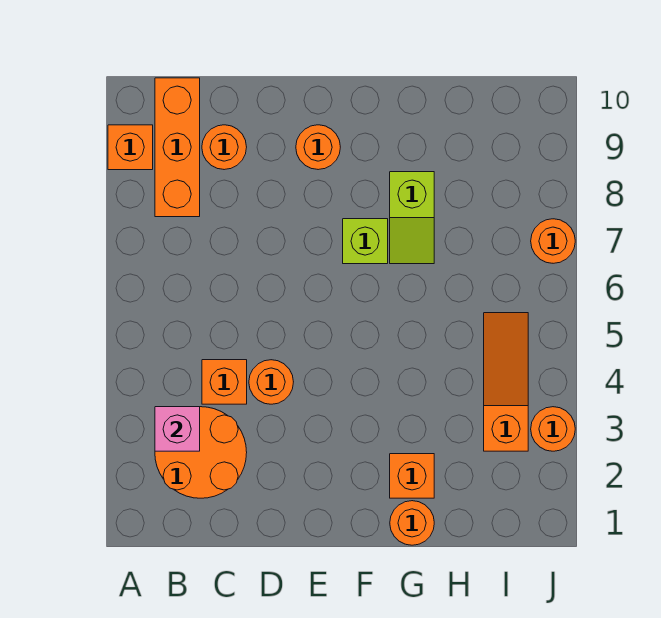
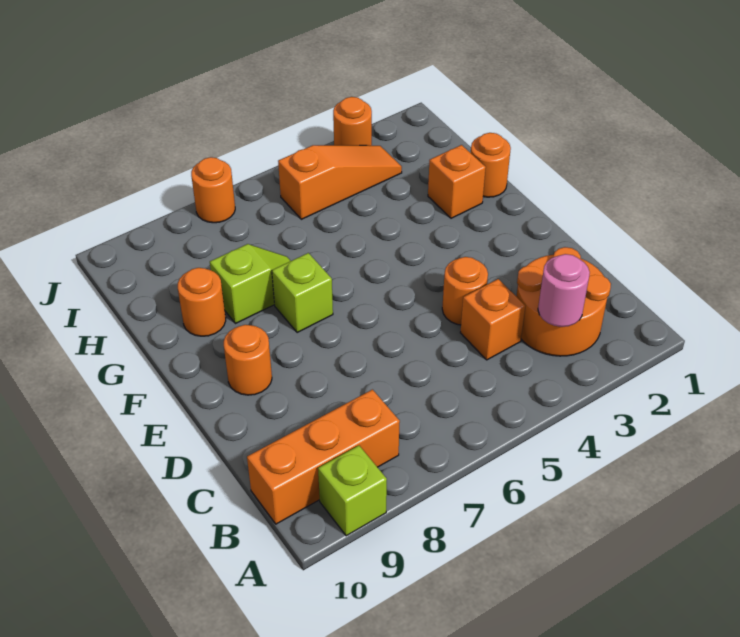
orange brick A9 level 1 -> lime brick A9 level 1
pink brick B3 level 2 -> pink round brick B3 level 2
orange round brick C9 level 1 -> orange round brick G9 level 1
orange slope I3:I5 level 1 top 3 -> orange slope I3:I5 level 1 top 5

